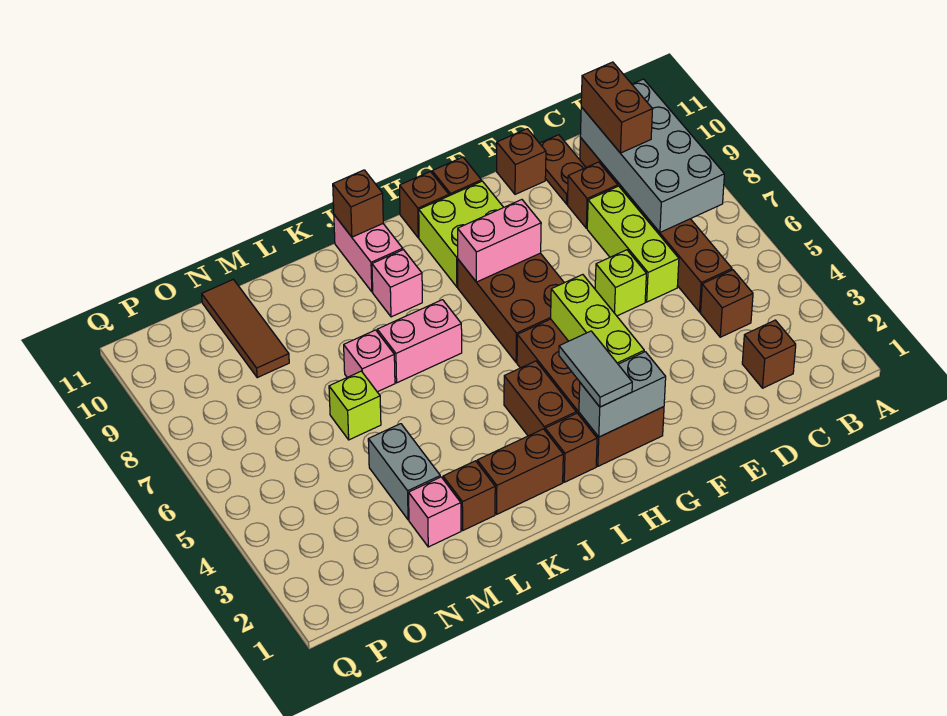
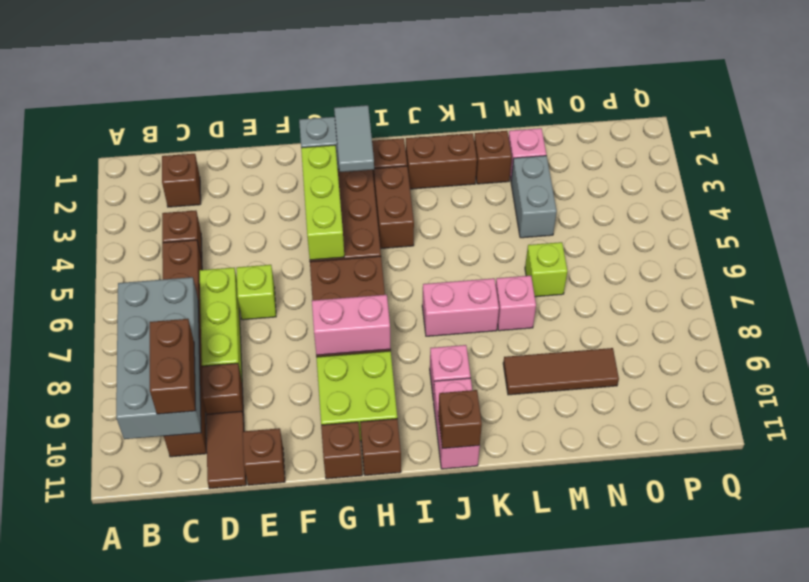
brown plate D10:D11 level 1 -> brown tile D10:D11 level 1
brown tile N9:N11 level 1 -> brown tile L9:N9 level 1

